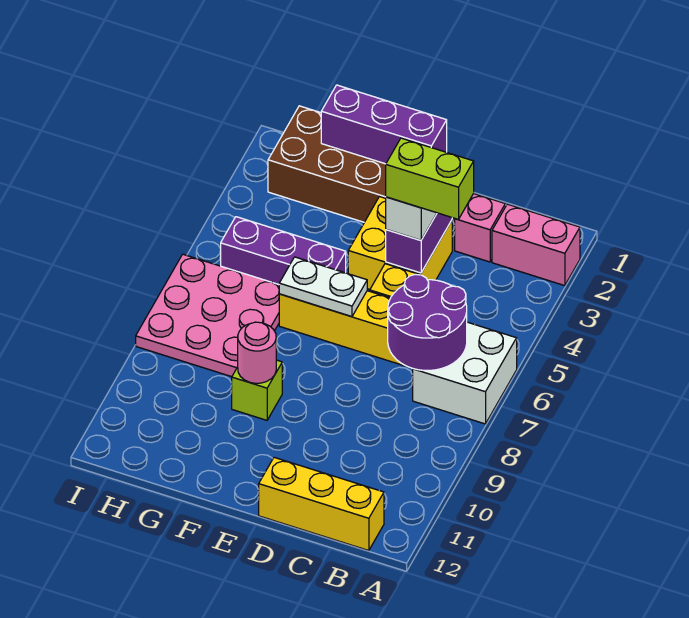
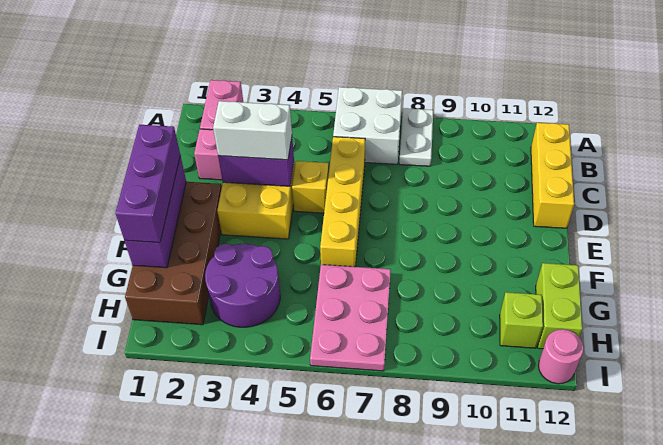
purple round brick B6:C7 level 2 -> purple round brick G3:H4 level 1
lime brick C4:D4 level 4 -> lime brick G12:H12 level 1
white plate E6:F6 level 2 -> white plate A8:B8 level 1
purple brick F5:H5 level 1 -> purple brick E1:G1 level 3
lime brick F9 level 1 -> lime brick H11 level 1
pink round brick F9 level 2 -> pink round brick I12 level 1
pink plate G6:I8 level 1 -> pink plate G6:I7 level 1

